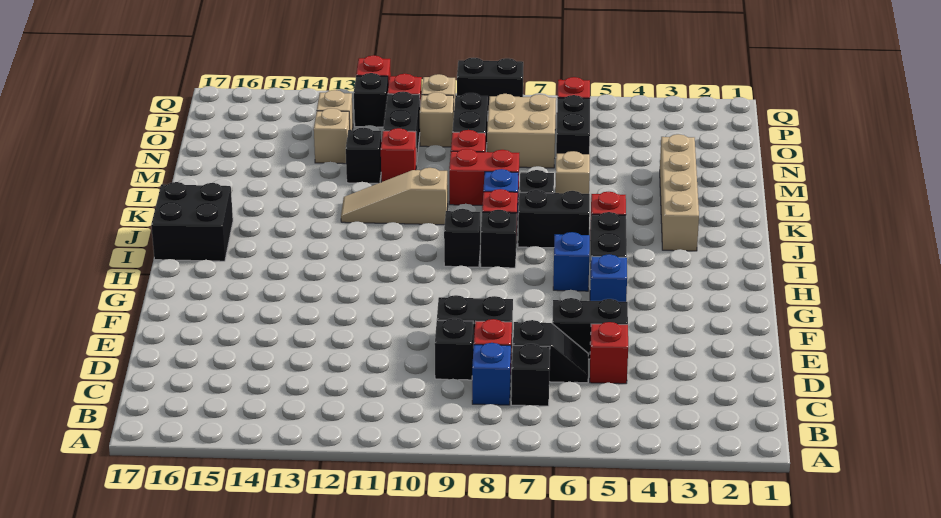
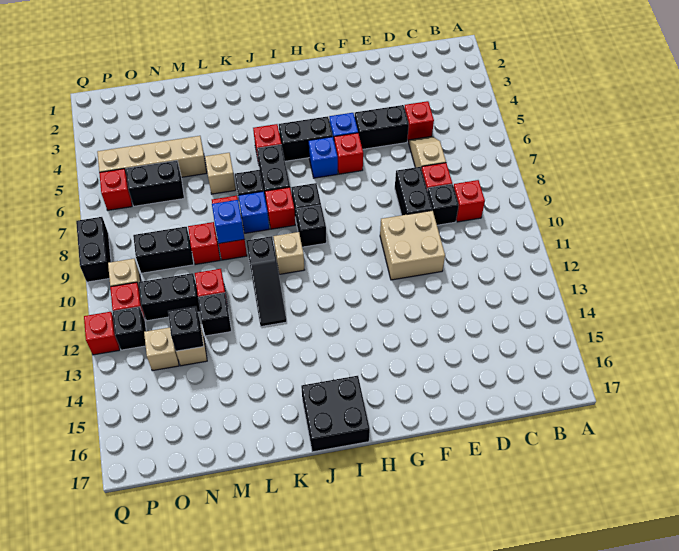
black brick C7 level 1 -> black brick N13 level 2
blue brick C8 level 1 -> blue brick L9 level 2
none -> red brick C9 level 1
black slope D6:D7 level 1 top 7 -> tan slope D6:D7 level 1 top 7
black brick E5:E6 level 1 -> black brick E5:F5 level 1
none -> red brick G6 level 1
tan brick J3:M3 level 1 -> tan brick M5:P5 level 1
tan slope K10:K12 level 1 top 10 -> black slope K10:K12 level 1 top 10
tan brick N7:O8 level 1 -> tan brick E10:F11 level 1
tan brick O10 level 1 -> tan brick J10 level 1

